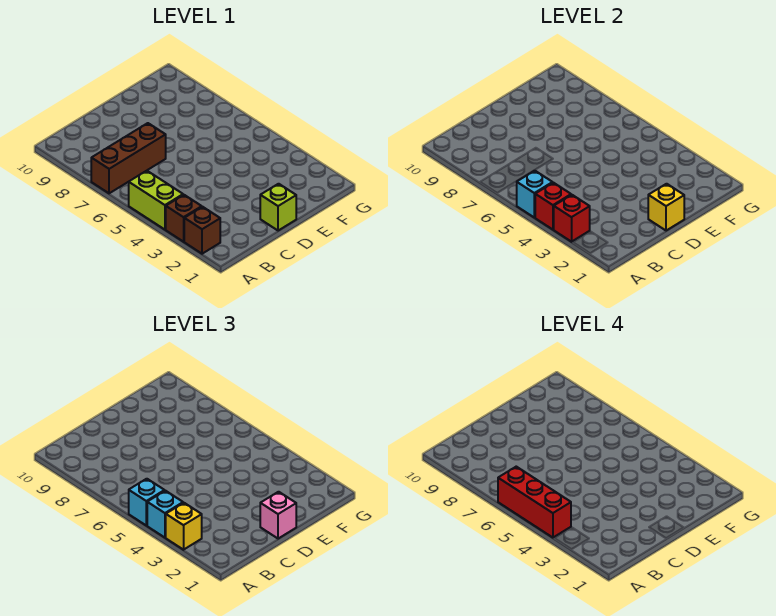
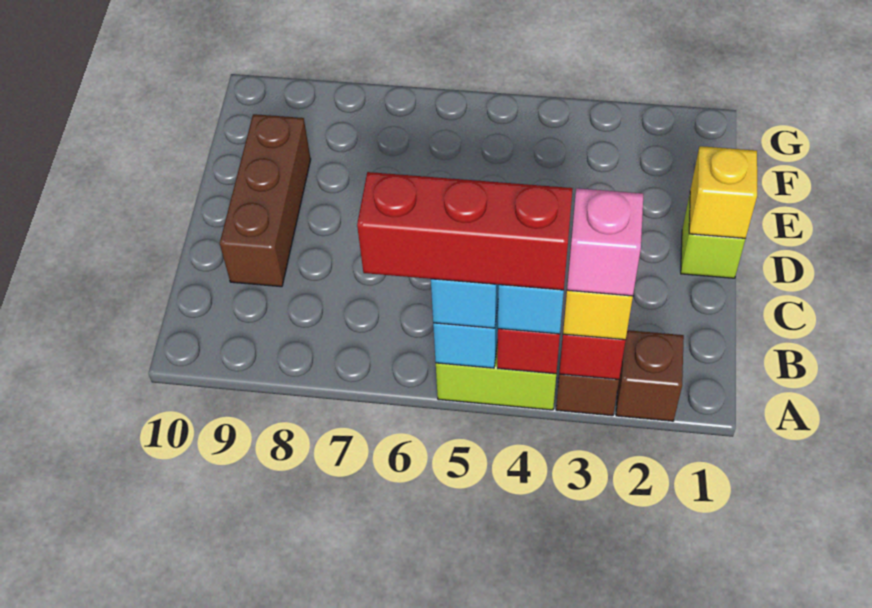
brown brick A7:C7 level 1 -> brown brick C9:E9 level 1
pink brick D1 level 3 -> pink brick A3 level 4

